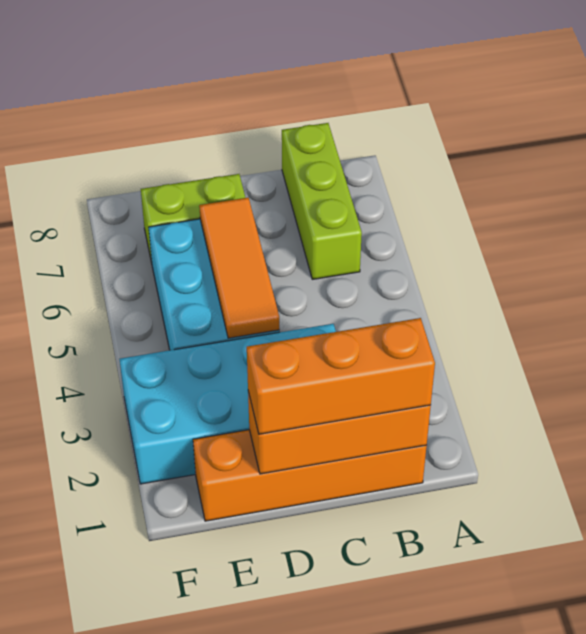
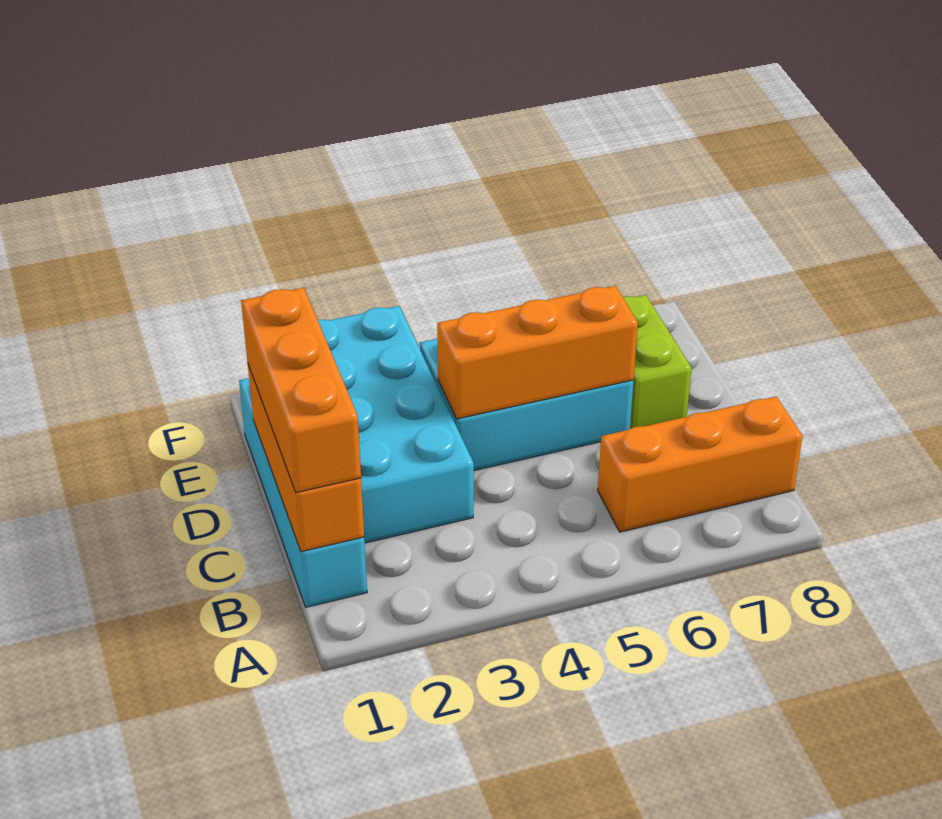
orange brick B1:E1 level 1 -> cyan brick B1:E1 level 1
lime brick B6:B8 level 1 -> orange brick B6:B8 level 1
orange tile D4:D6 level 2 -> orange brick D4:D6 level 2

